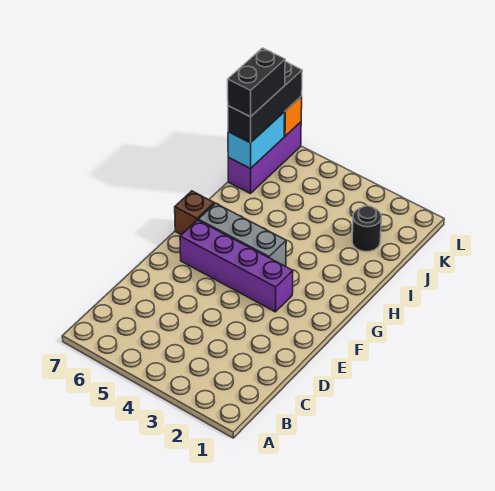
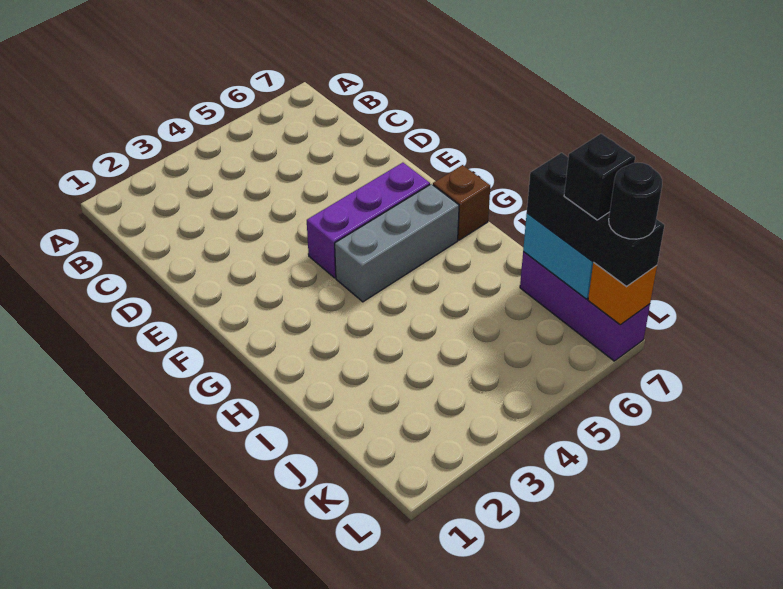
purple brick F3:F6 level 1 -> purple brick F4:F6 level 1
black round brick J2 level 1 -> black round brick L7 level 4
black brick J7:K7 level 4 -> black brick K7 level 4

